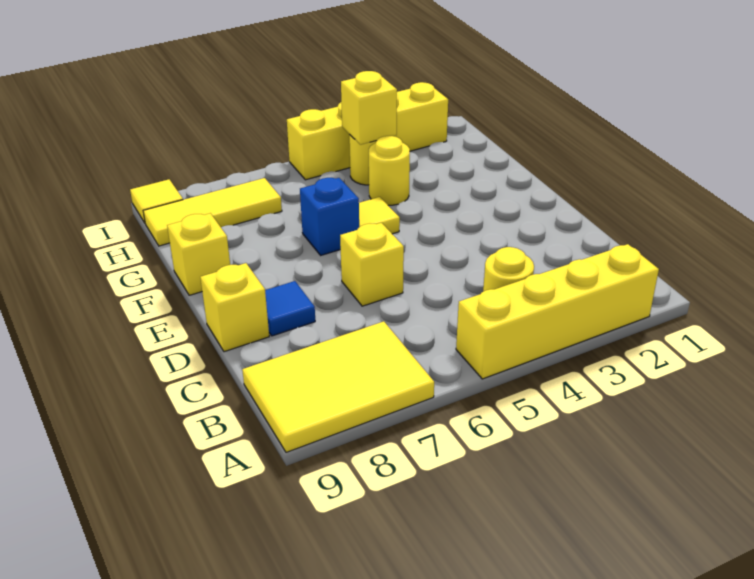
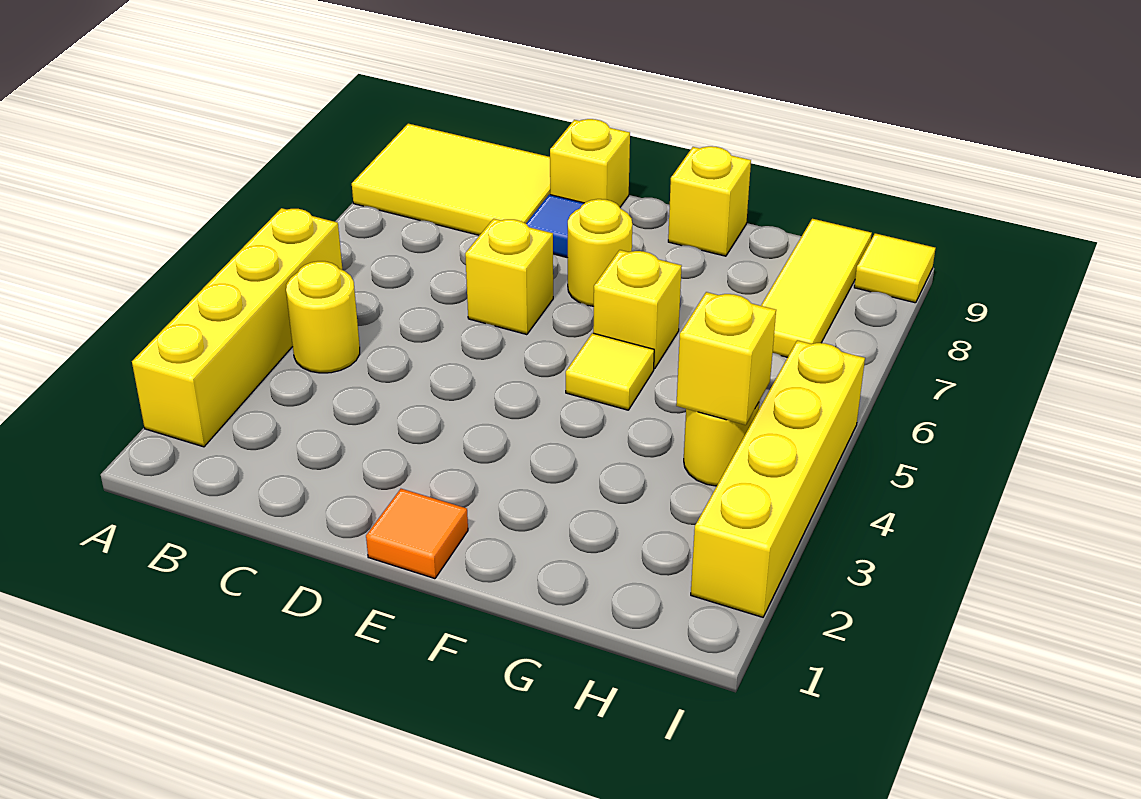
yellow tile A7:B9 level 1 -> yellow tile A8:C9 level 1
none -> orange tile E1 level 1
blue brick F6 level 1 -> yellow brick F6 level 1
yellow round brick G4 level 1 -> yellow round brick E7 level 1

